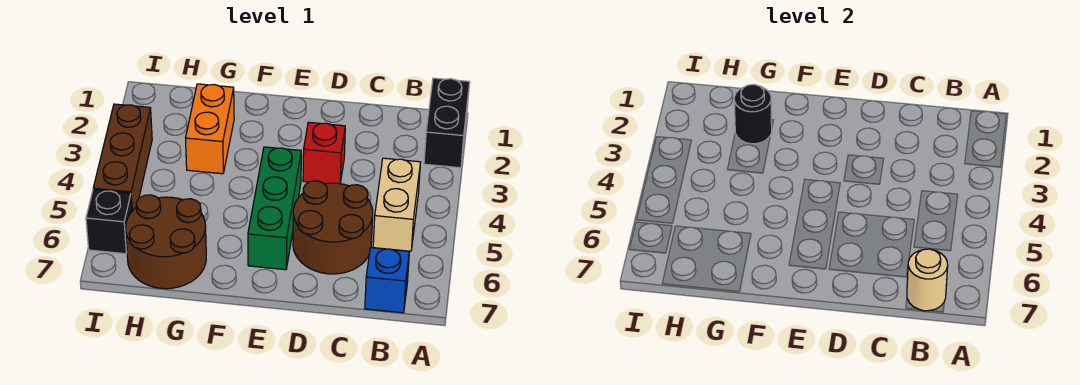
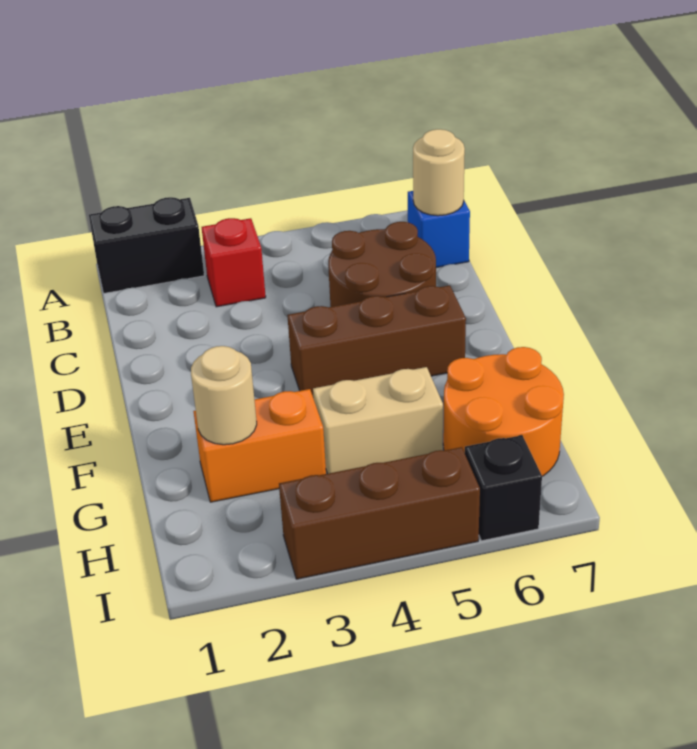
tan brick B4:B5 level 1 -> tan brick G4:G5 level 1
red brick D3 level 1 -> red brick B3 level 1
green brick E4:E6 level 1 -> brown brick E4:E6 level 1
black round brick G2 level 2 -> tan round brick G2 level 2
brown round brick G6:H7 level 1 -> orange round brick G6:H7 level 1

